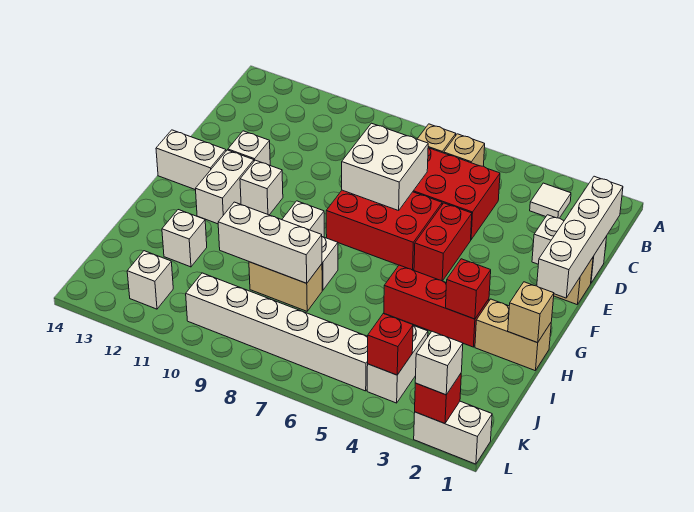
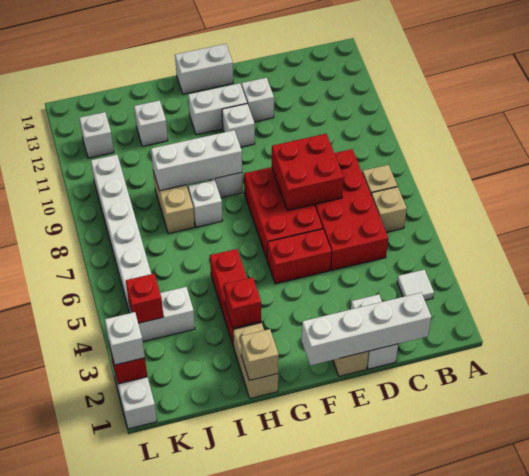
white brick D7:E8 level 2 -> red brick D7:E8 level 2
white brick F13:F14 level 1 -> white brick F14:G14 level 1
white brick I8:I10 level 2 -> white brick G9:I9 level 2

